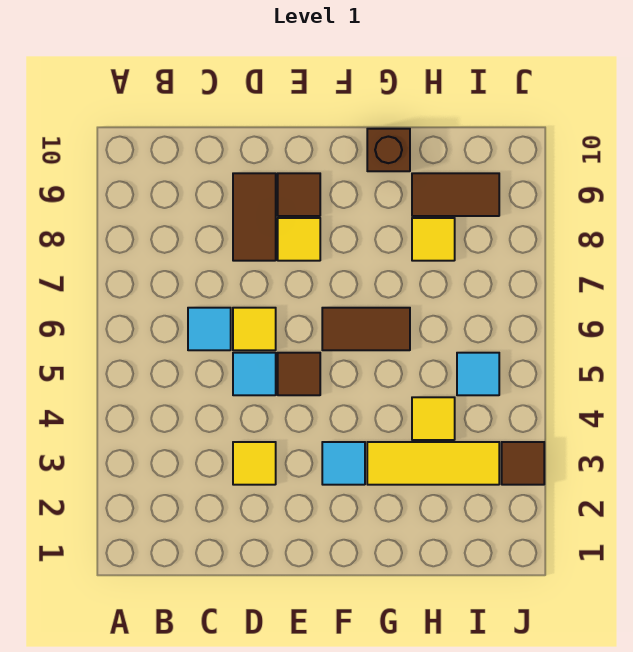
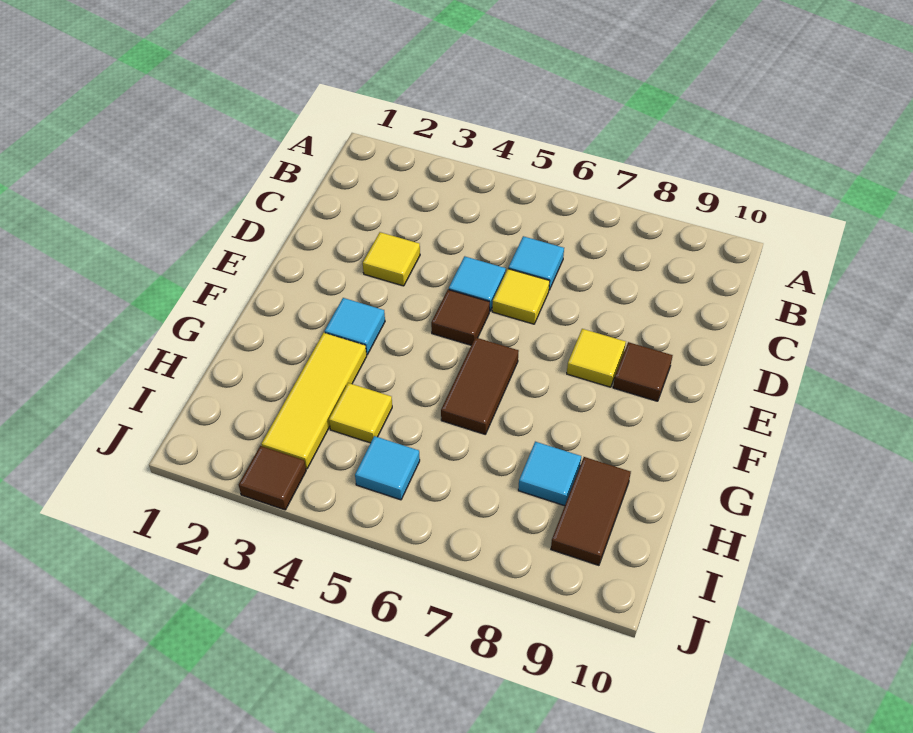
brown tile D8:D9 level 1 -> none
brown brick G10 level 1 -> none
yellow tile H8 level 1 -> cyan tile H8 level 1

